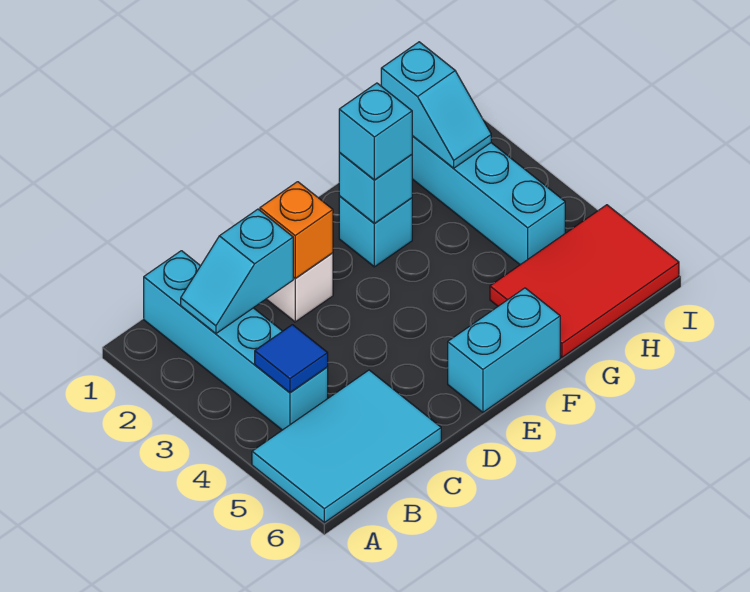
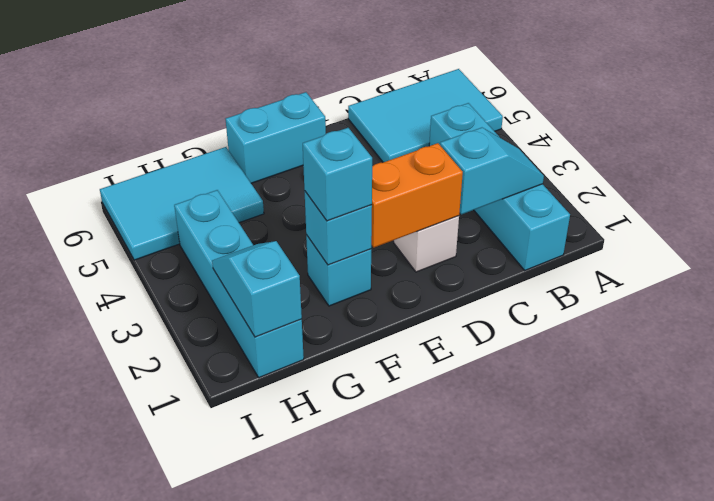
blue tile B4 level 2 -> none
orange brick D2 level 2 -> orange brick D2:E2 level 2
red tile G5:I6 level 1 -> cyan tile G5:I6 level 1

